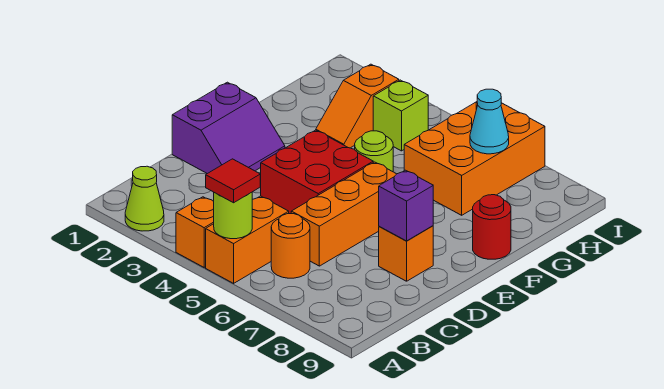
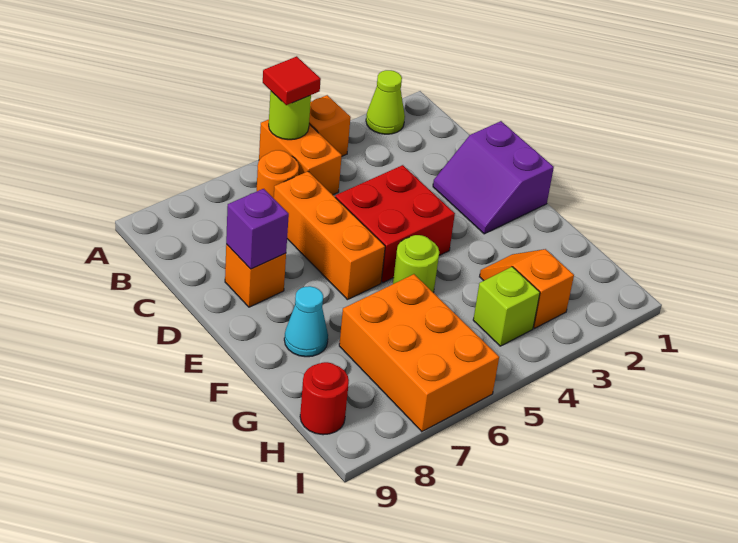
red round brick F9 level 1 -> red round brick H9 level 1
cyan cone H7 level 2 -> cyan cone F8 level 1

